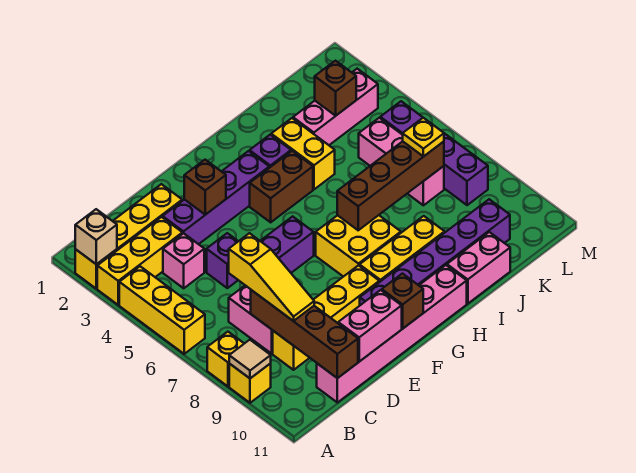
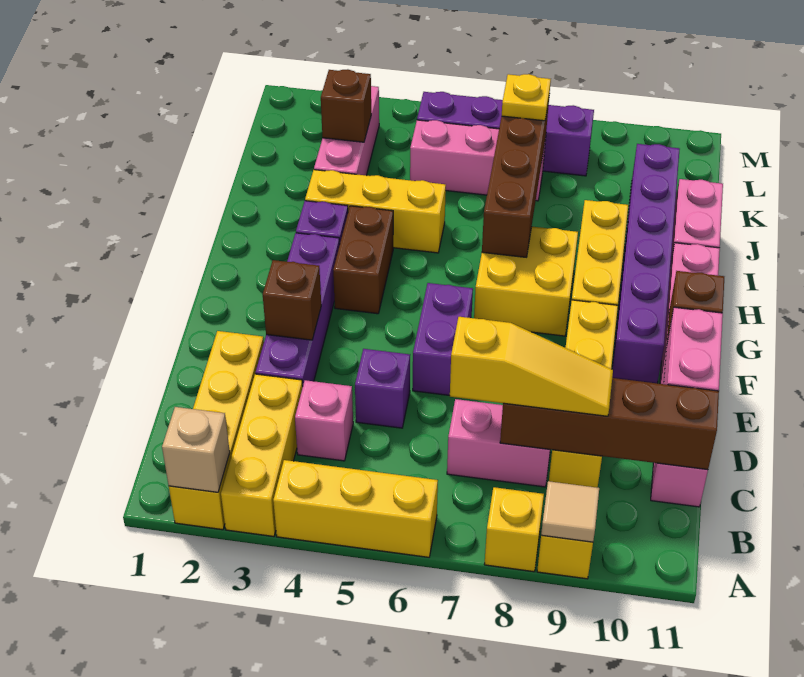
yellow brick I3:I4 level 1 -> yellow brick I3:I5 level 1

